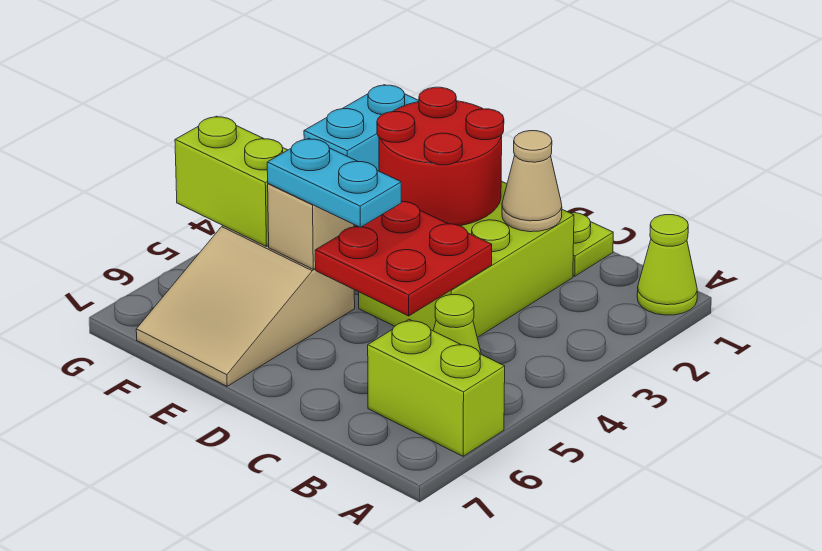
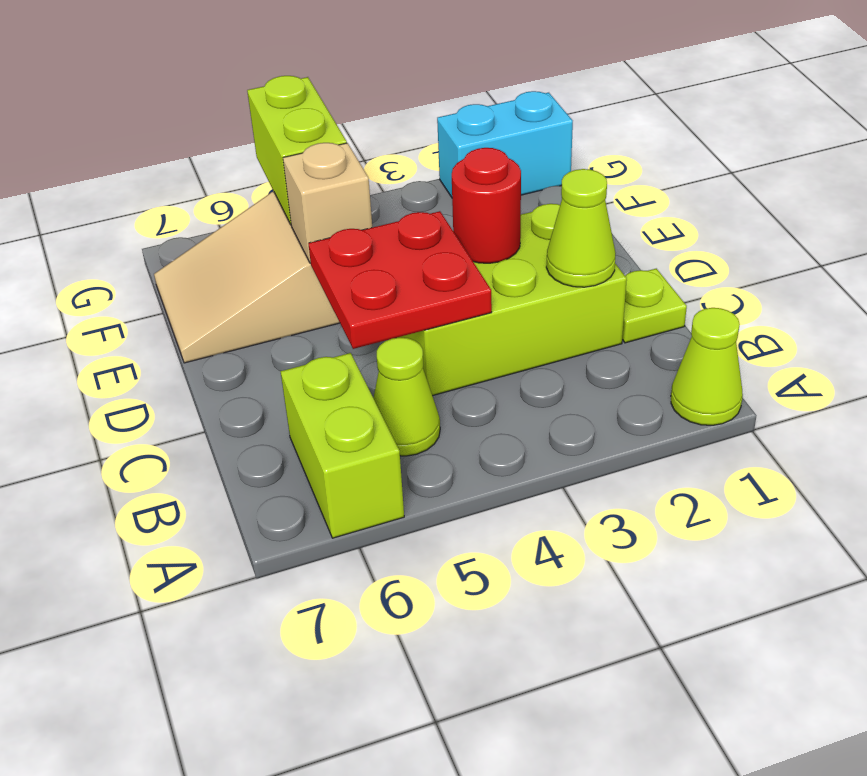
tan cone C2 level 2 -> lime cone C2 level 2
red round brick D2:E3 level 2 -> red round brick D3 level 2
cyan plate D5:E5 level 3 -> none

